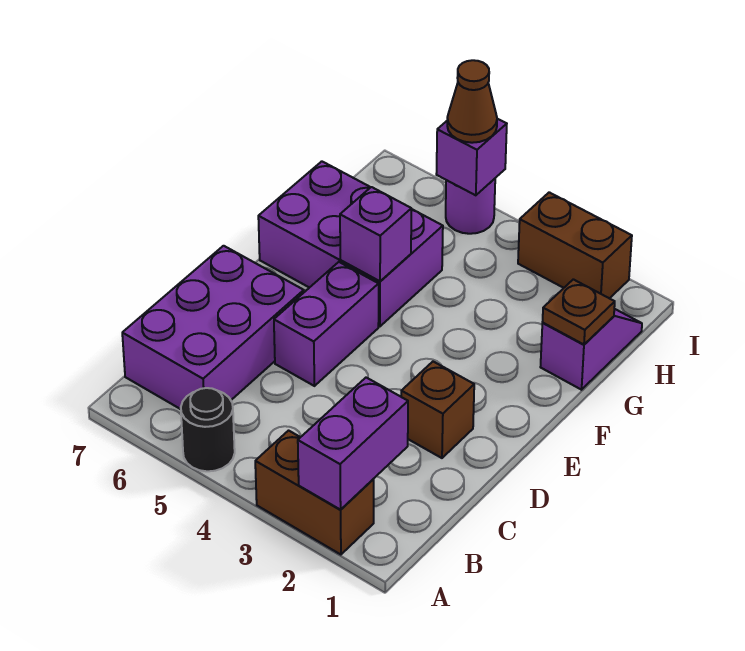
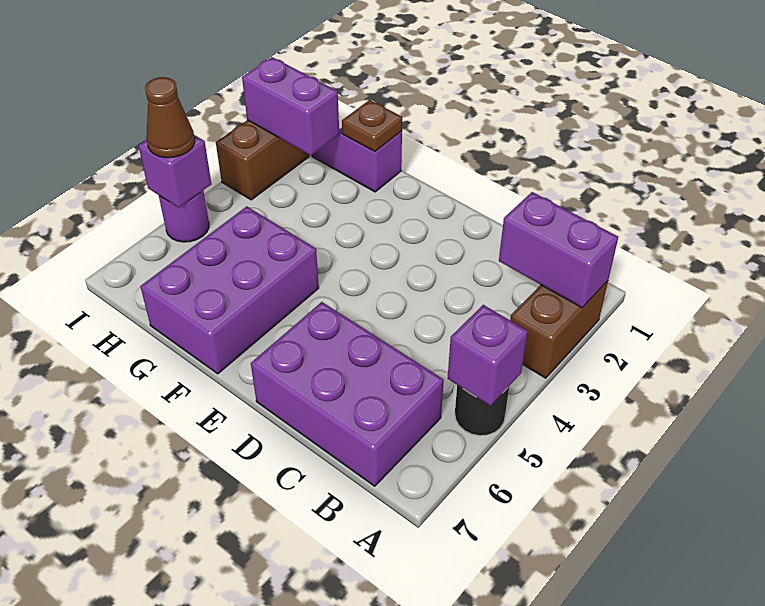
brown brick D2 level 1 -> none
purple brick D5:E5 level 1 -> purple brick H2:I2 level 2
purple brick F5 level 2 -> purple brick A5 level 2

